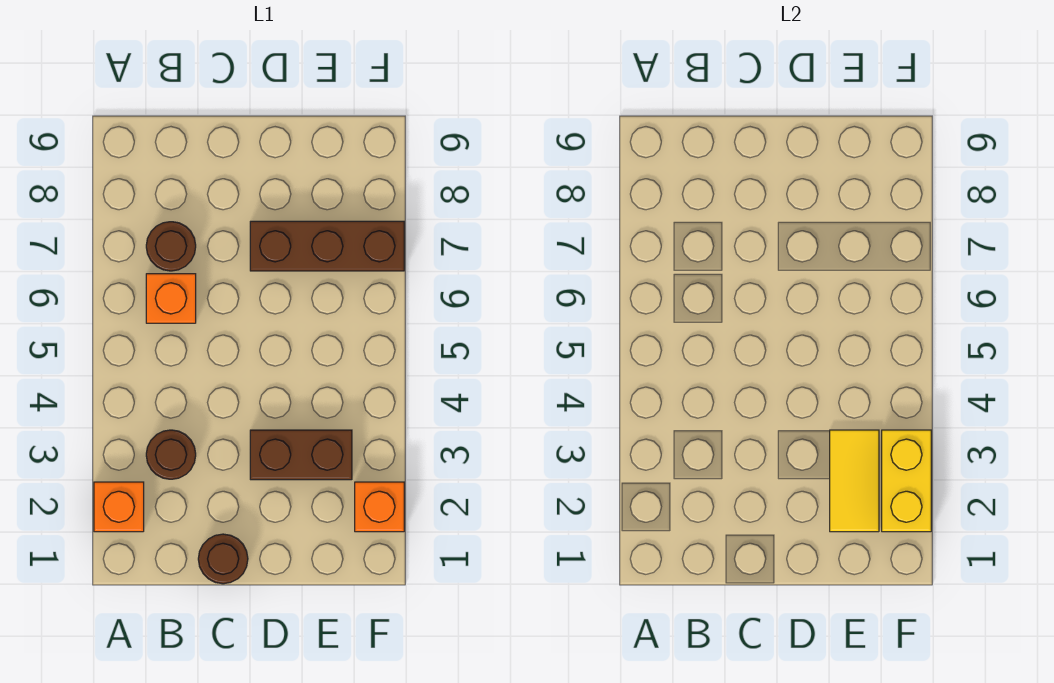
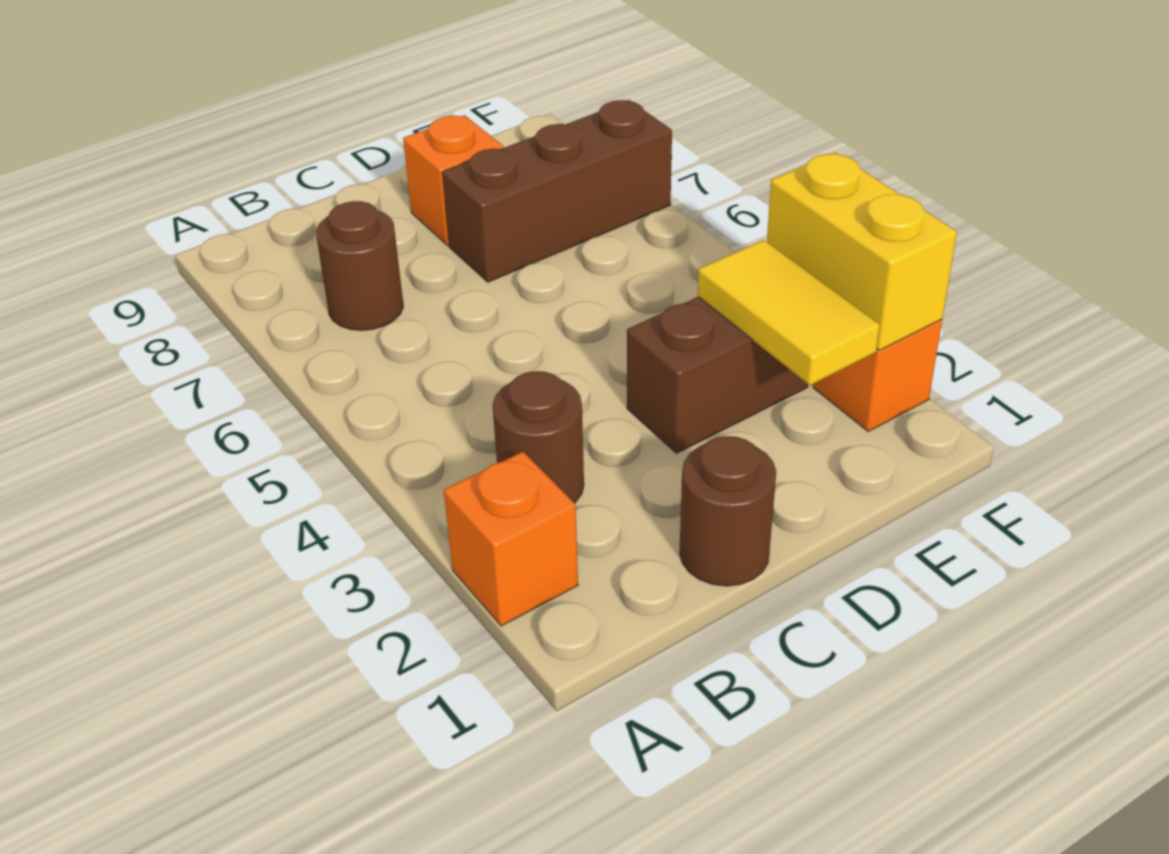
orange brick B6 level 1 -> orange brick D8 level 1

